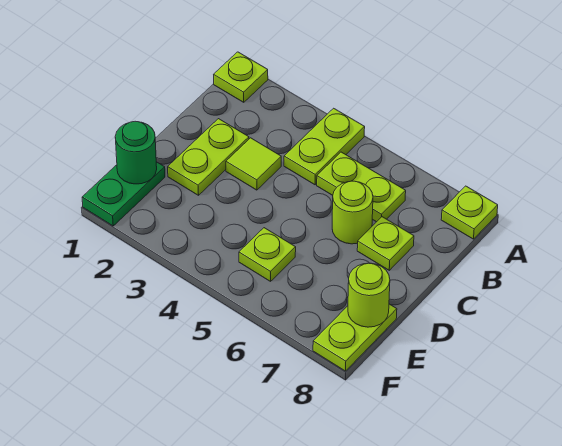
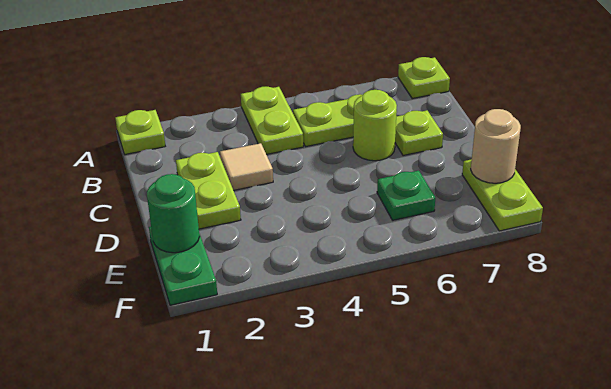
lime tile C3 level 1 -> tan tile C3 level 1
lime plate E5 level 1 -> none
none -> green plate E6 level 1
lime round brick E8 level 2 -> tan round brick E8 level 2

